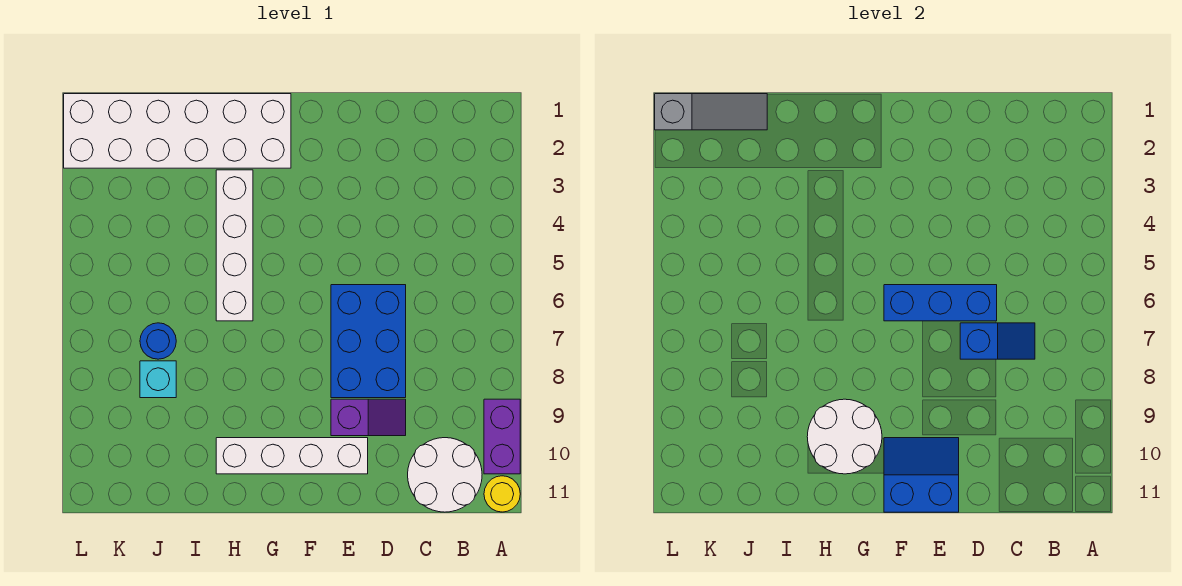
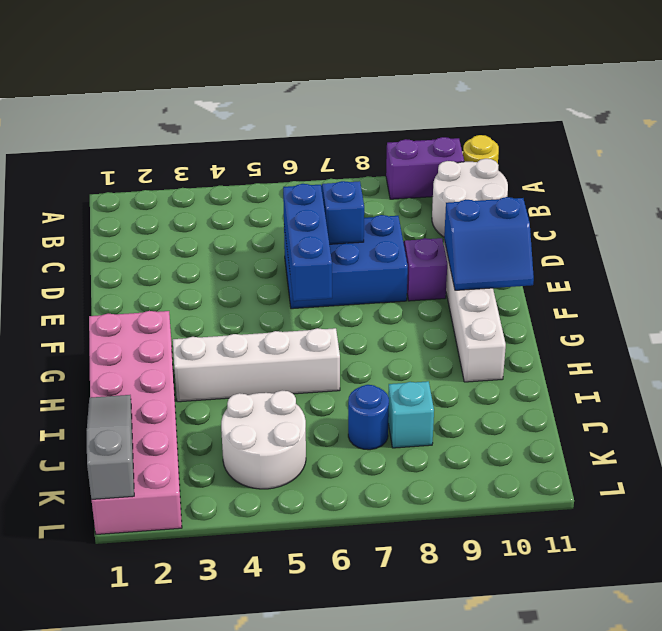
blue slope E10:F11 level 2 top 11 -> blue slope E10:F11 level 2 top E
white brick G1:L2 level 1 -> pink brick G1:L2 level 1
white round brick G9:H10 level 2 -> white round brick J4:K5 level 1

